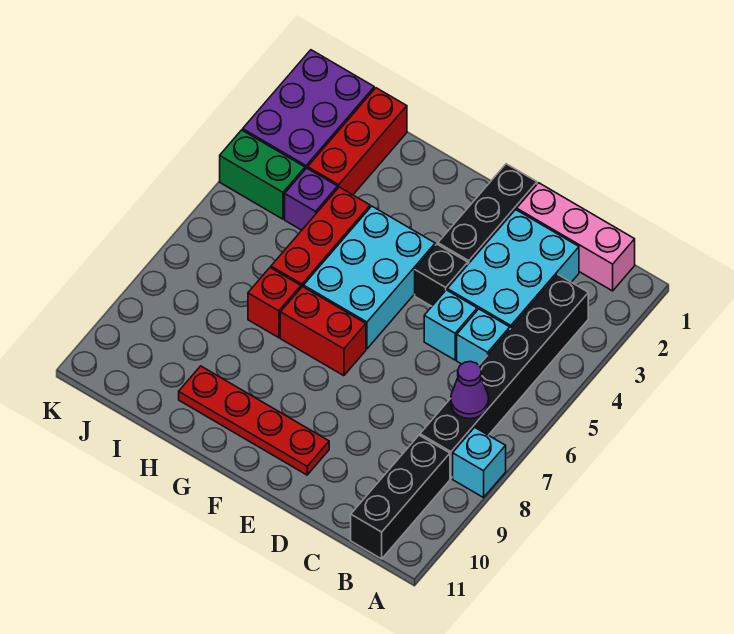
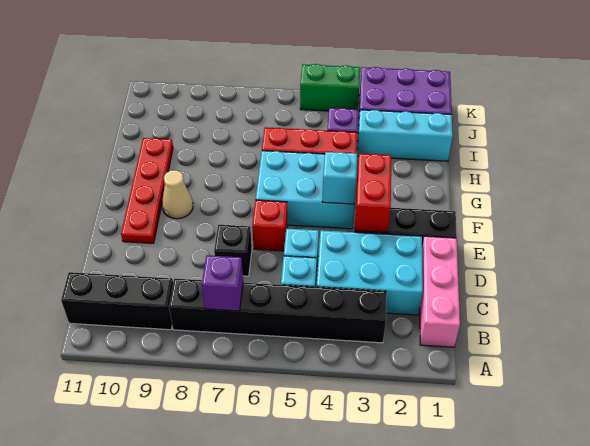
cyan brick A8 level 1 -> cyan brick F4 level 2
purple cone B7 level 2 -> purple brick B7 level 2
black brick E4 level 1 -> black brick D7 level 1
red brick F7:G7 level 1 -> red brick E3:F3 level 2
none -> tan cone F9 level 1
red brick H7 level 1 -> red brick E6 level 1
red brick I1:I3 level 1 -> cyan brick I1:I3 level 1
green brick J4:K4 level 1 -> green brick K4:K5 level 1

